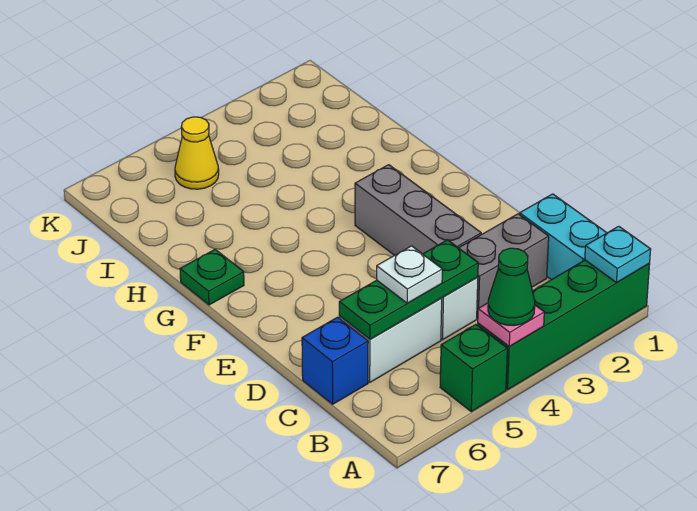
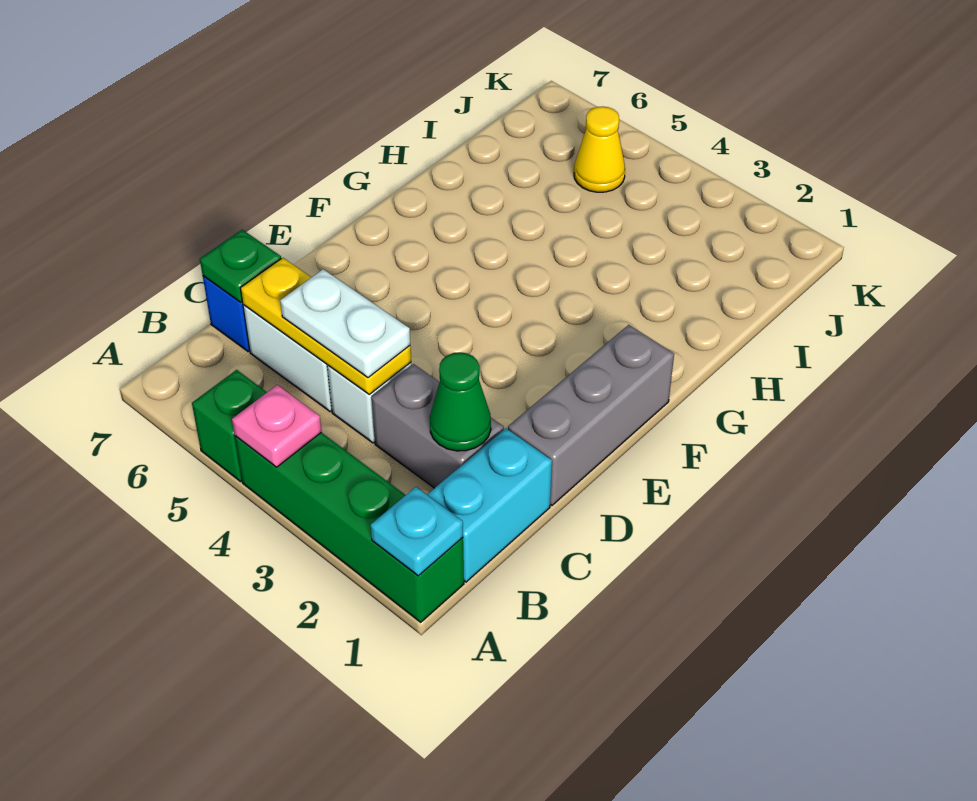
green cone A4 level 3 -> green cone C2 level 2
green plate C4:C6 level 2 -> yellow plate C4:C6 level 2
white plate C5 level 3 -> white plate C4:C5 level 3
grey brick D3:F3 level 1 -> grey brick D1:F1 level 1
green plate G7 level 1 -> green plate C7 level 2

